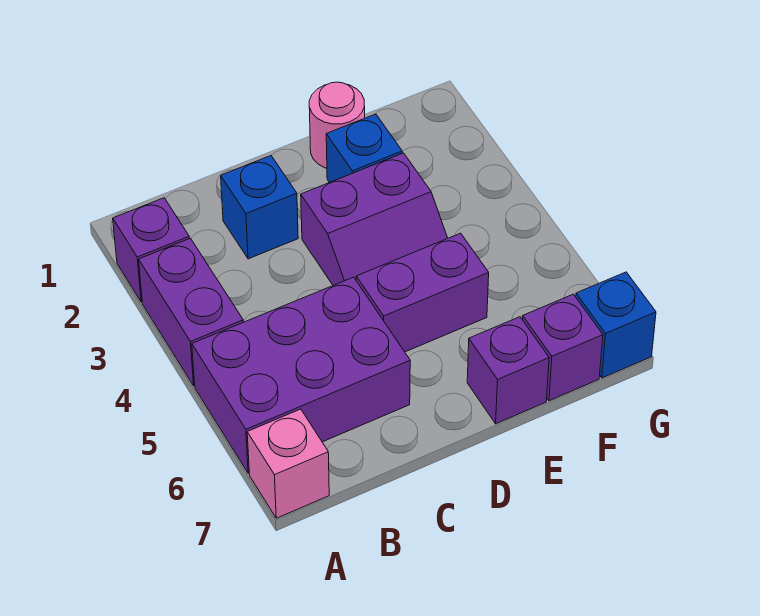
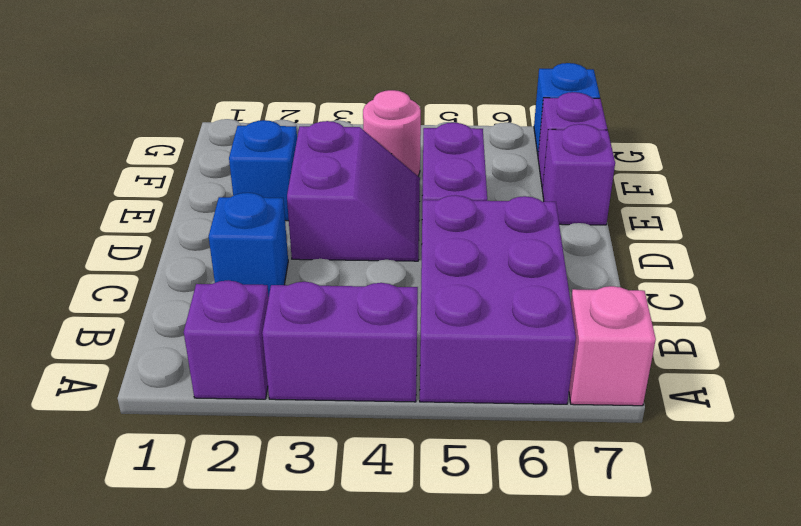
pink round brick E1 level 1 -> pink round brick F4 level 1

